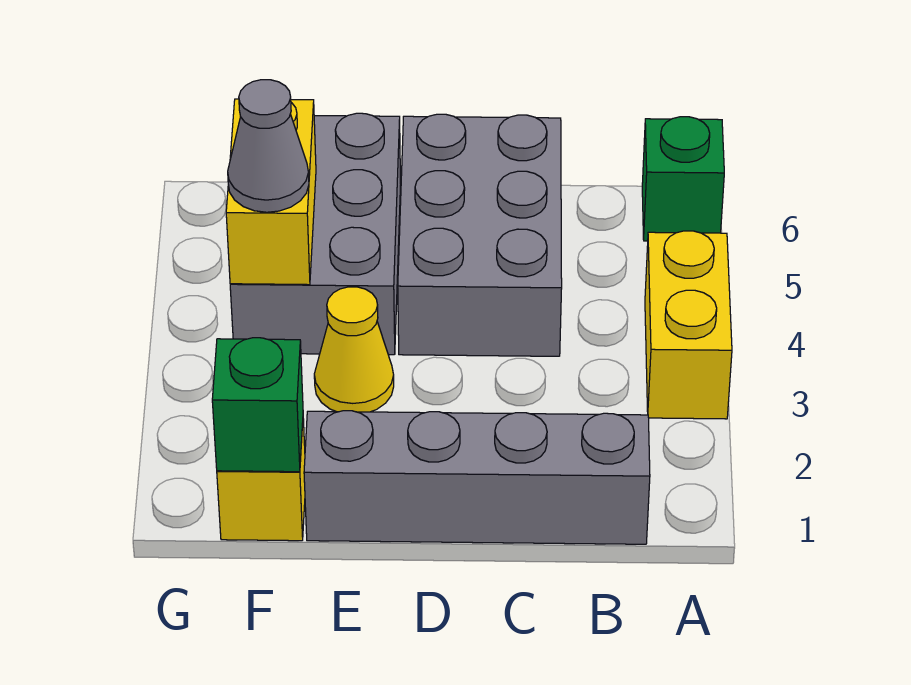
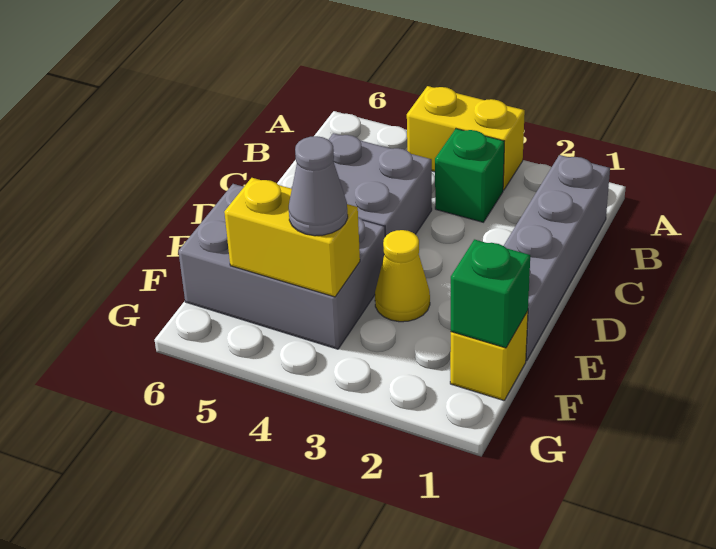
green brick A6 level 1 -> green brick B3 level 1
grey brick C4:D6 level 1 -> grey brick C4:D5 level 1

